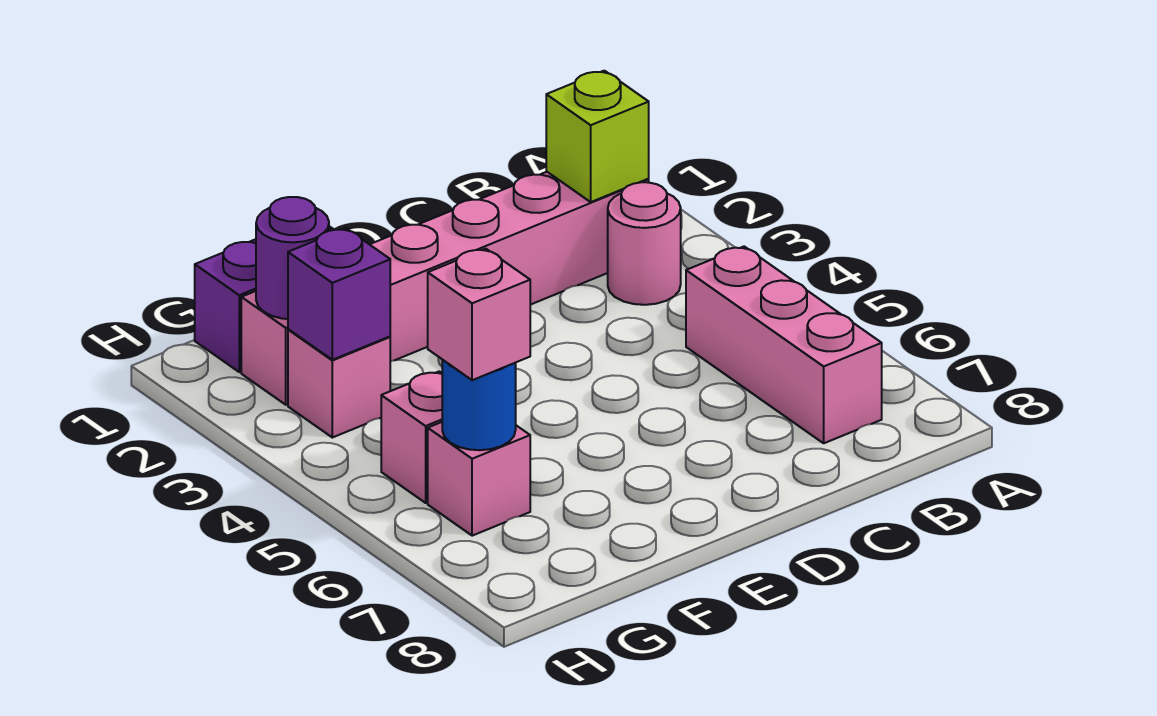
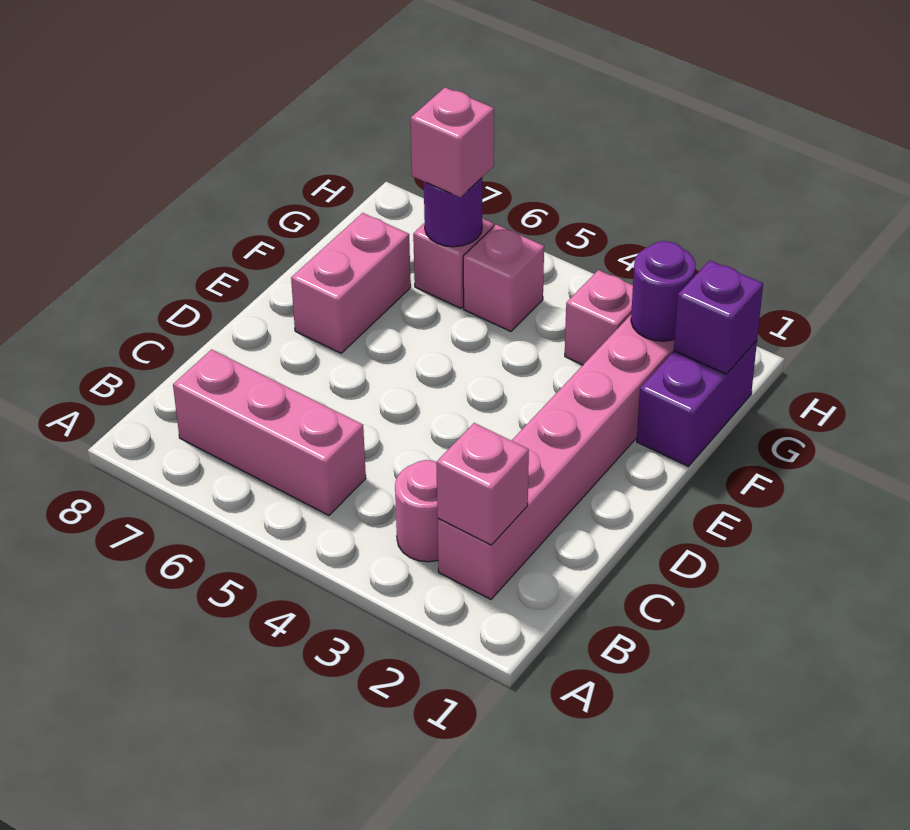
lime brick B2 level 2 -> pink brick B2 level 2
none -> pink brick E7:F7 level 1
purple brick G3 level 2 -> purple brick G1 level 2
blue round brick G6 level 2 -> purple round brick G6 level 2

